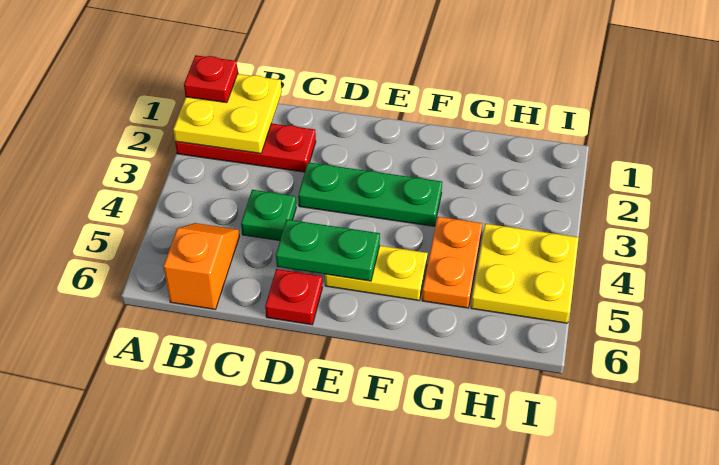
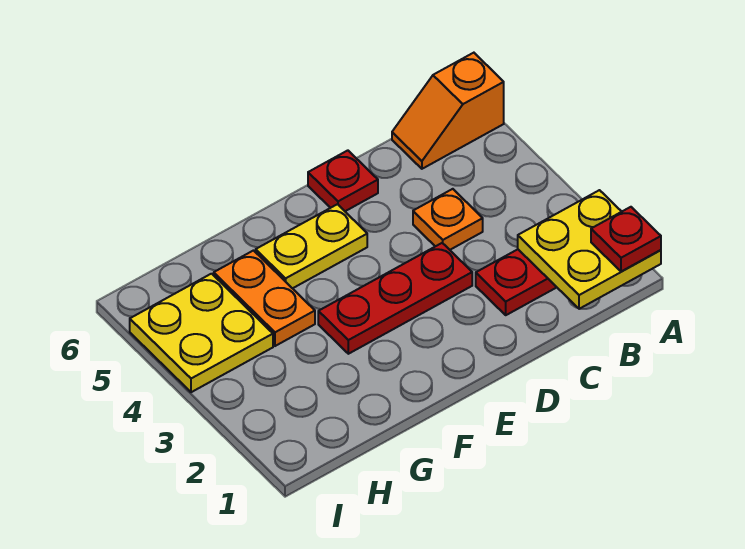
orange slope B5:B6 level 1 top 6 -> orange slope A6:B6 level 1 top A
green plate C4 level 1 -> orange plate C4 level 1
green plate D3:F3 level 1 -> red plate D3:F3 level 1
green plate D5:E5 level 2 -> none

